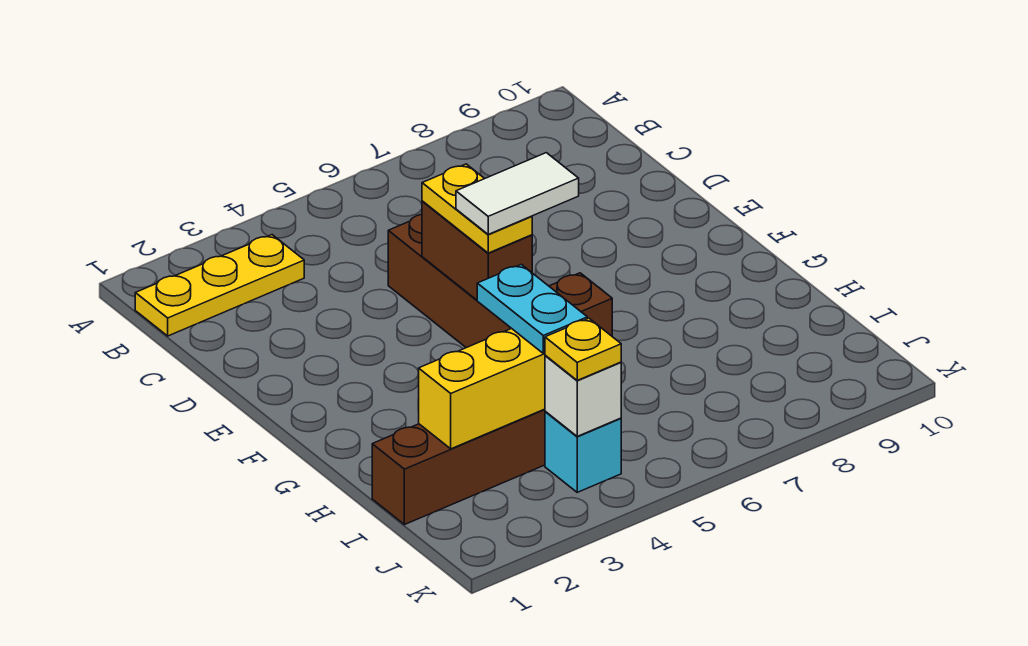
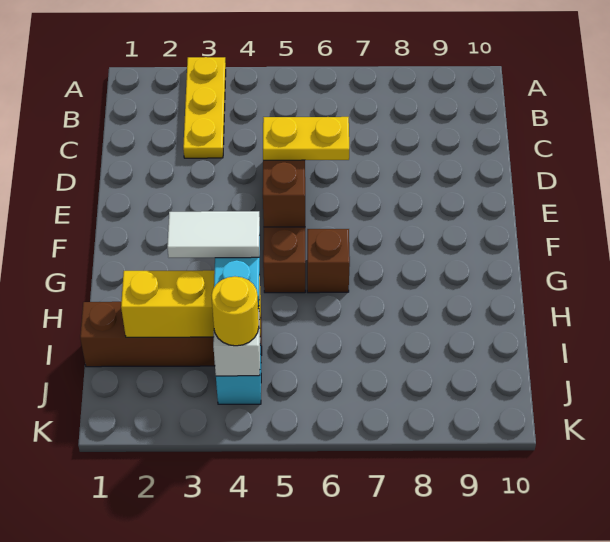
yellow plate B1:B3 level 1 -> yellow plate A3:C3 level 1
yellow plate E5:F5 level 3 -> yellow plate E5:E6 level 3
white tile F5:F6 level 4 -> white tile H3:H4 level 4
yellow plate J4 level 3 -> yellow round brick J4 level 3

